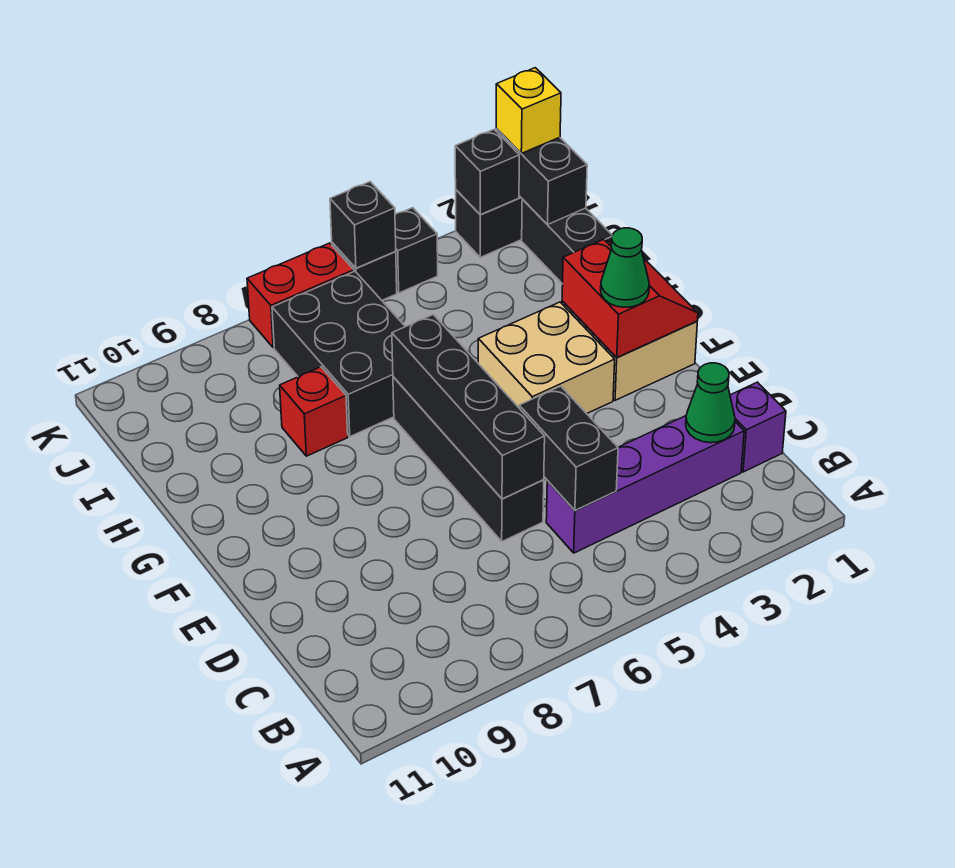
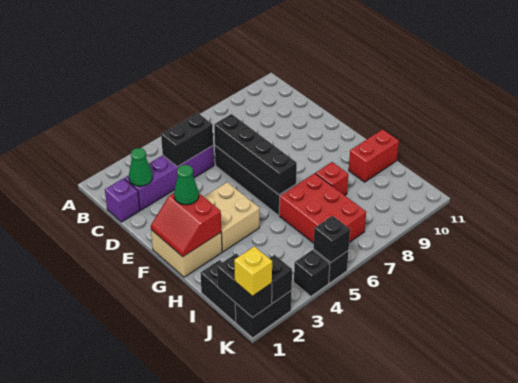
black brick C5:D5 level 2 -> black brick C4:C5 level 2
black brick H6:J7 level 1 -> red brick H6:J7 level 1
red brick K6:K7 level 1 -> red brick H10:H11 level 1

